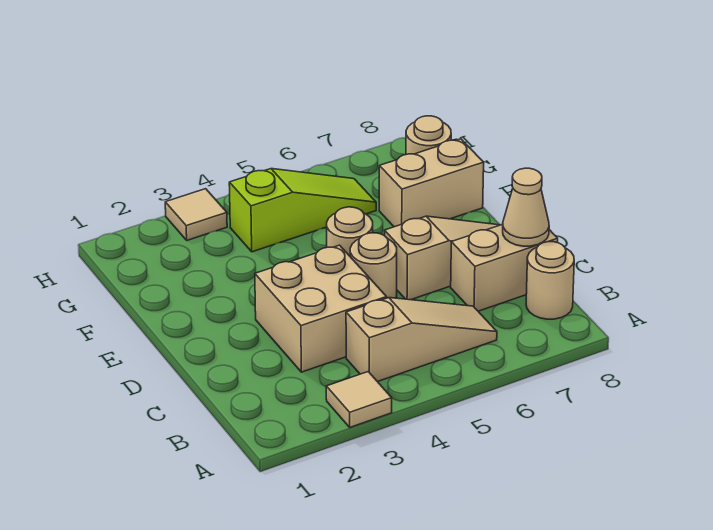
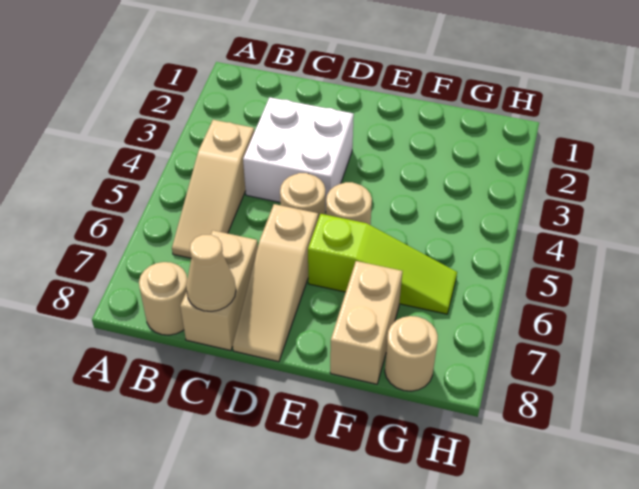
tan tile A3 level 1 -> none
tan brick C3:D4 level 1 -> white brick C3:D4 level 1
lime slope G4:G6 level 1 top 4 -> lime slope E6:G6 level 1 top E
tan tile H3 level 1 -> none

